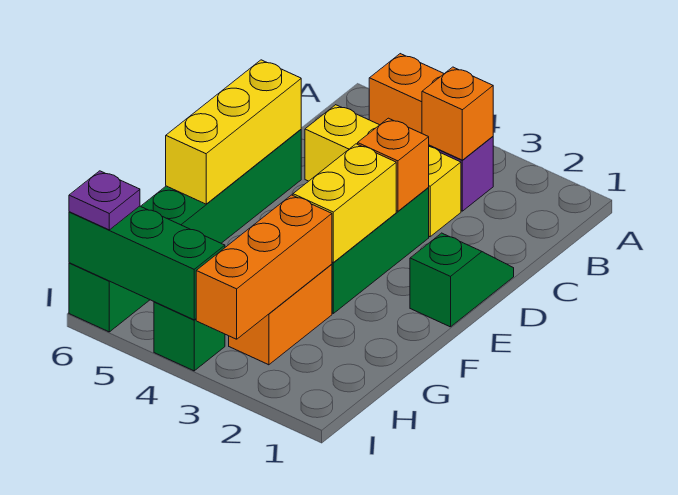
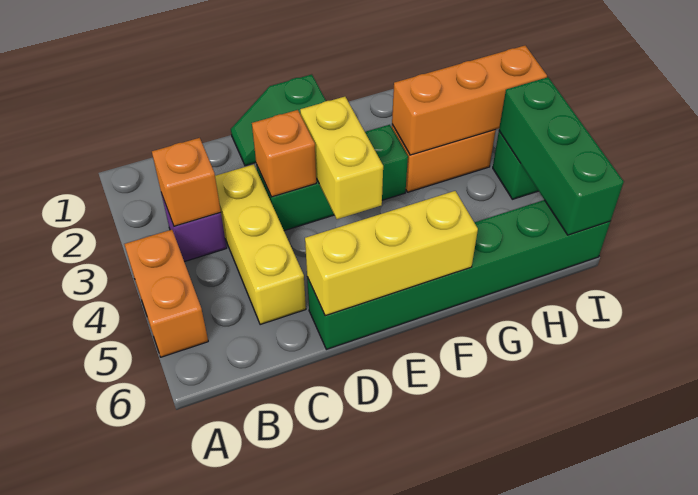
yellow brick E3:F3 level 2 -> yellow brick E3:E4 level 2
purple plate I6 level 3 -> none

